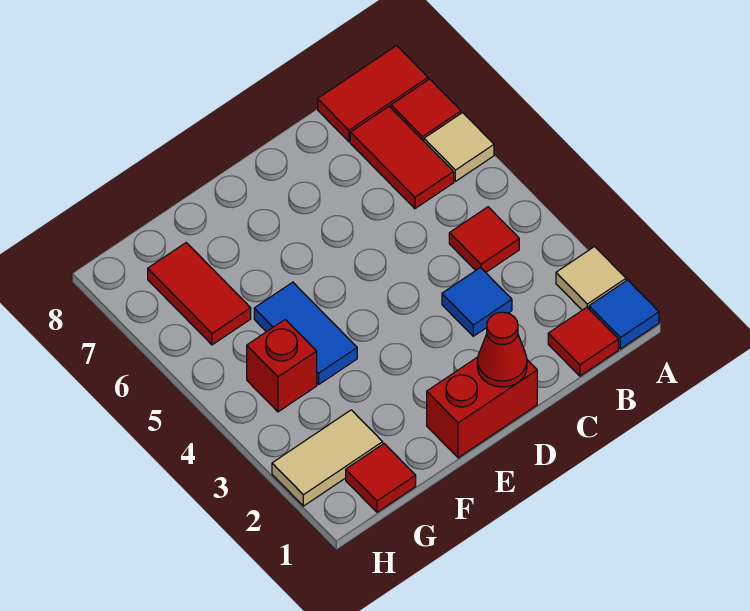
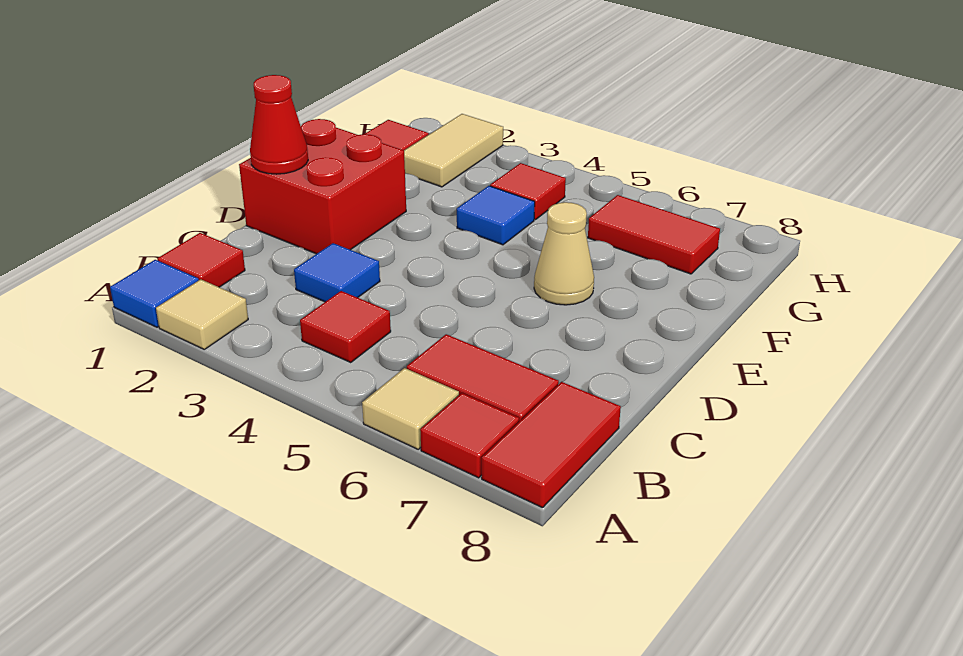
red brick D1:E1 level 1 -> red brick D1:E2 level 1
none -> tan cone E6 level 1
blue tile F4:F5 level 1 -> blue tile F4 level 1
red brick G4 level 1 -> red tile G4 level 1

